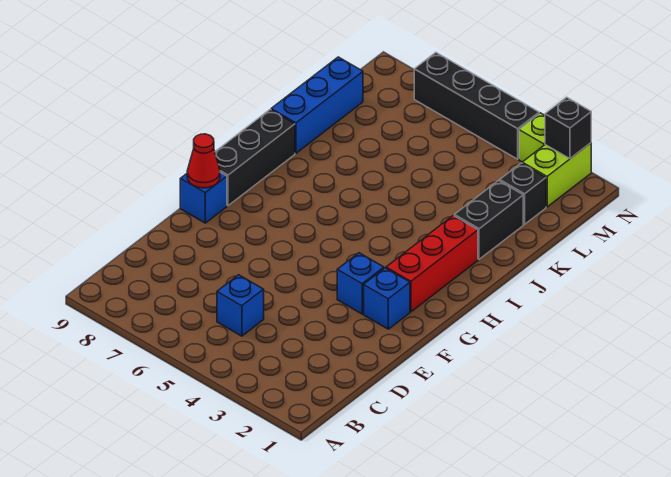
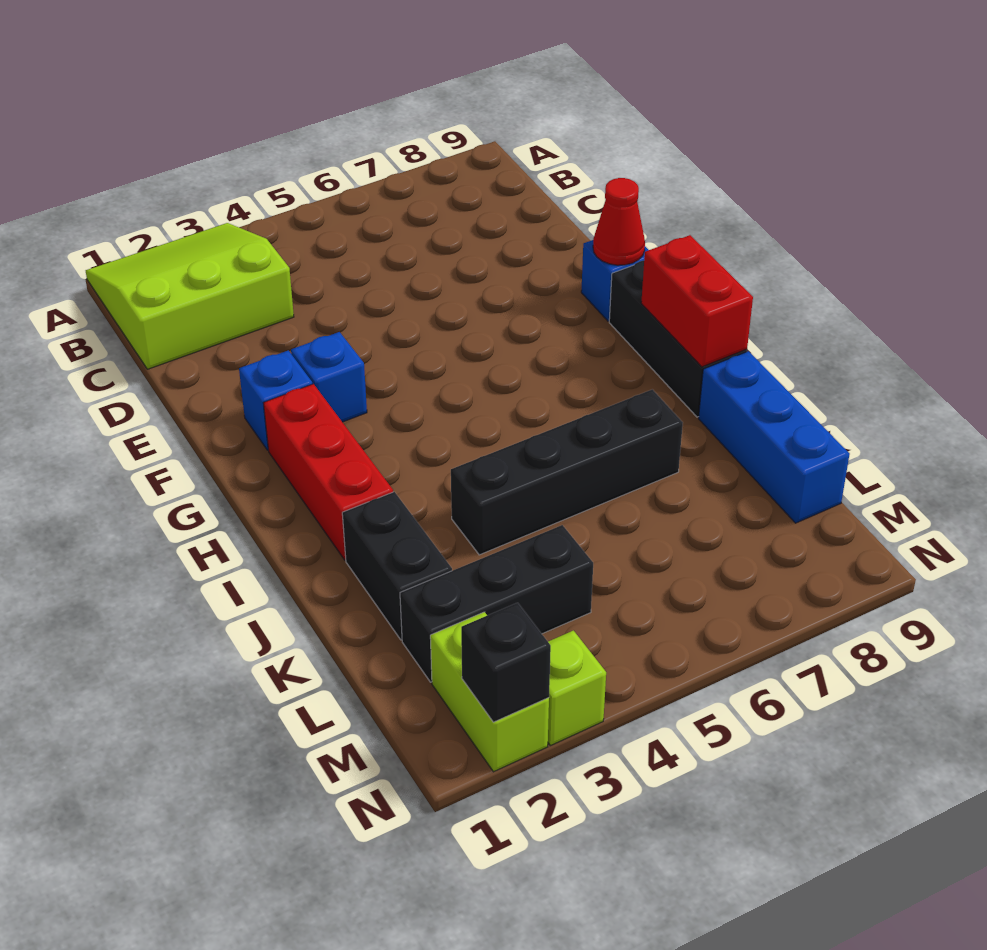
none -> lime slope A1:C3 level 1 top C
blue brick C5 level 1 -> none
none -> red brick H9:I9 level 2
black brick L2 level 1 -> black brick L2:L4 level 1
black brick N4:N7 level 1 -> black brick J4:J7 level 1

